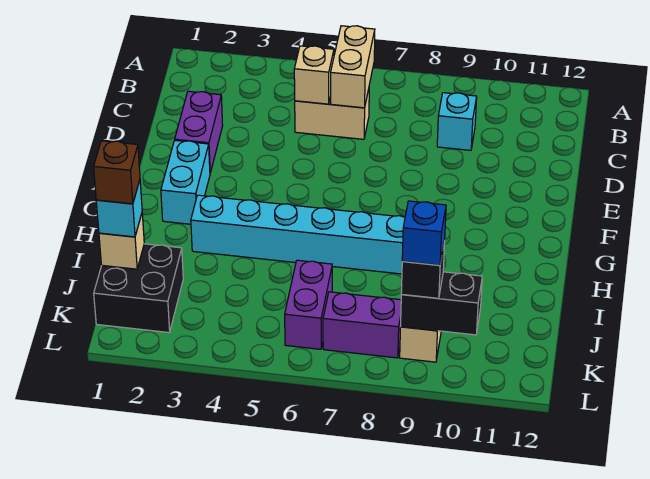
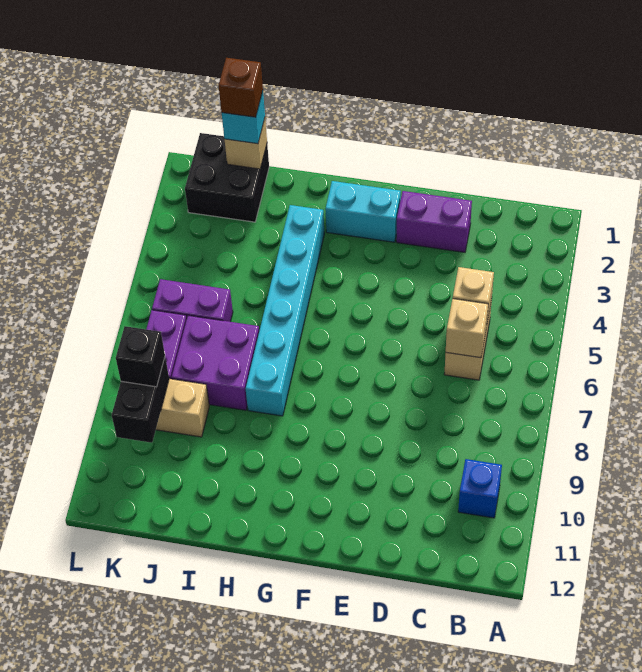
tan brick B6:C6 level 2 -> tan brick C6 level 2
cyan brick C9 level 1 -> none
none -> purple brick I7:J8 level 1
blue brick K9 level 4 -> blue brick B10 level 1

